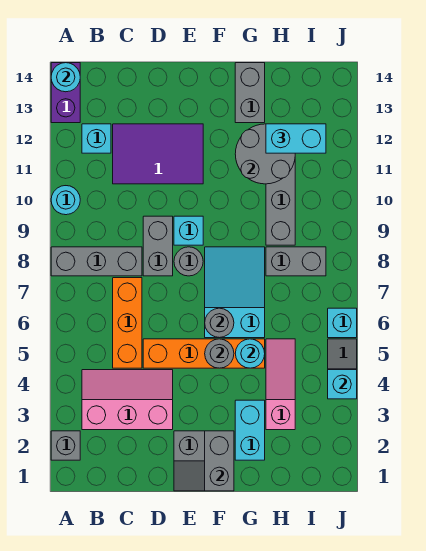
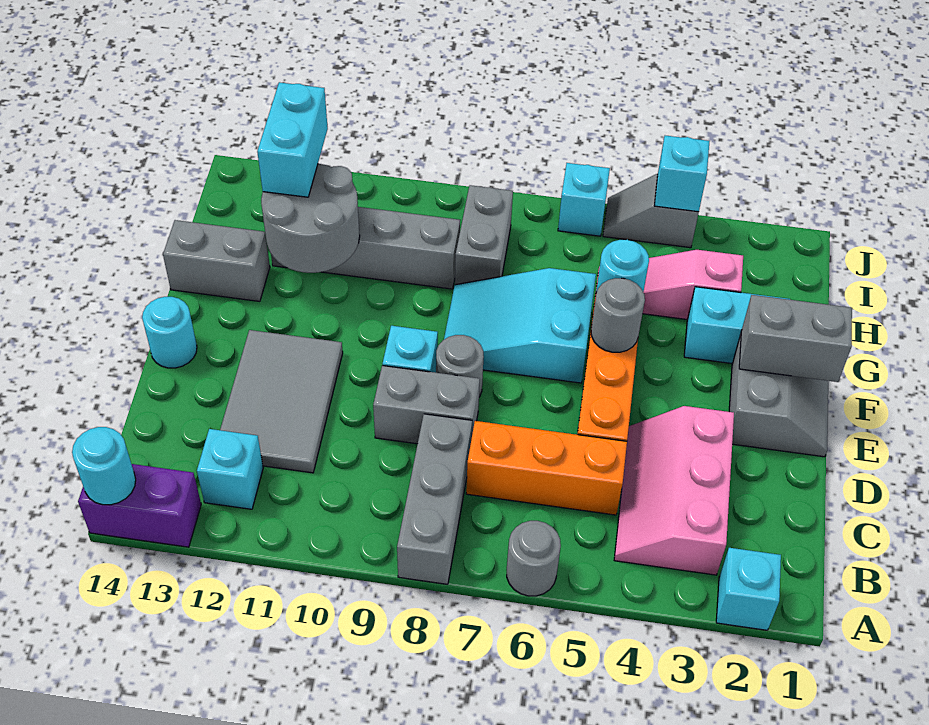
grey brick A2 level 1 -> cyan brick A2 level 1
cyan round brick A10 level 1 -> cyan round brick E14 level 1
purple tile C11:E12 level 1 -> grey tile C11:E12 level 1
grey round brick F6 level 2 -> grey round brick A6 level 1

